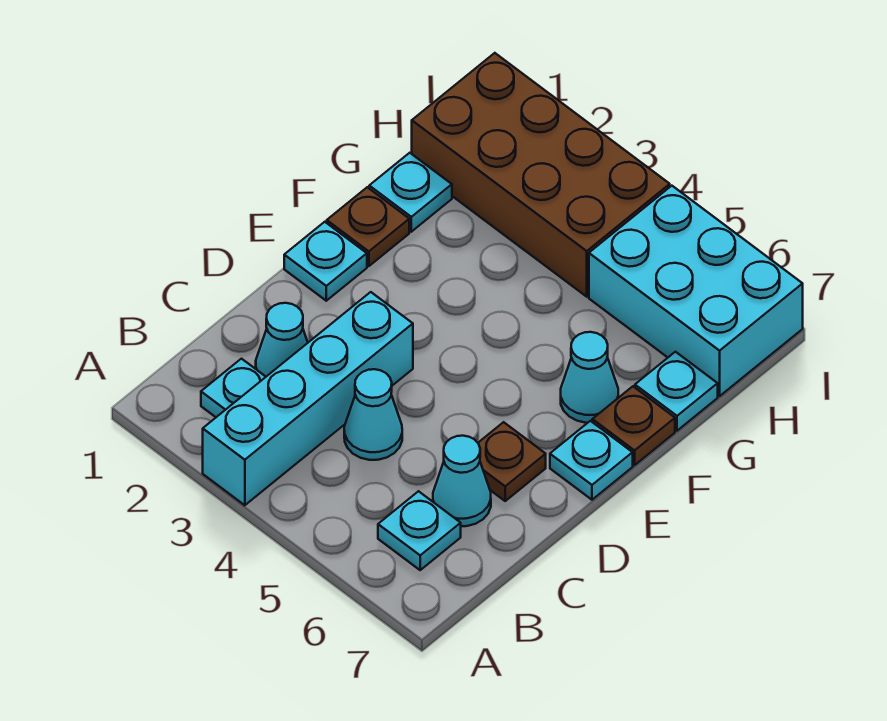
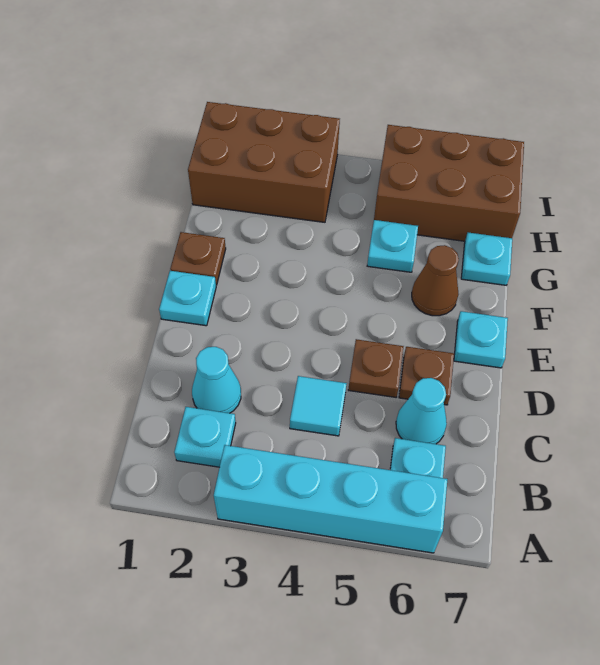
cyan brick A3:D3 level 1 -> cyan brick A3:A6 level 1
cyan cone C4 level 1 -> cyan tile C4 level 1
cyan cone F6 level 1 -> brown cone F6 level 1
brown plate F7 level 1 -> brown plate D5 level 1
cyan plate G1 level 1 -> cyan plate G5 level 1
brown brick H1:I4 level 1 -> brown brick H1:I3 level 1
cyan brick H5:I7 level 1 -> brown brick H5:I7 level 1

